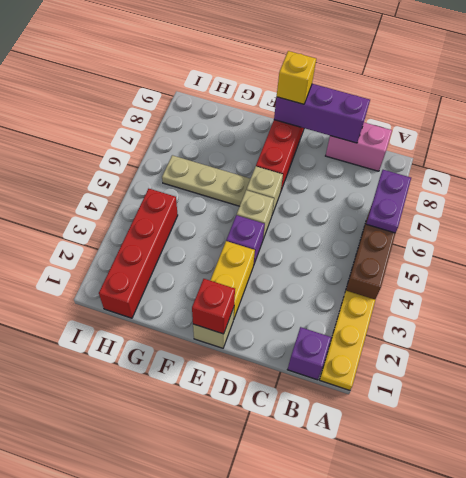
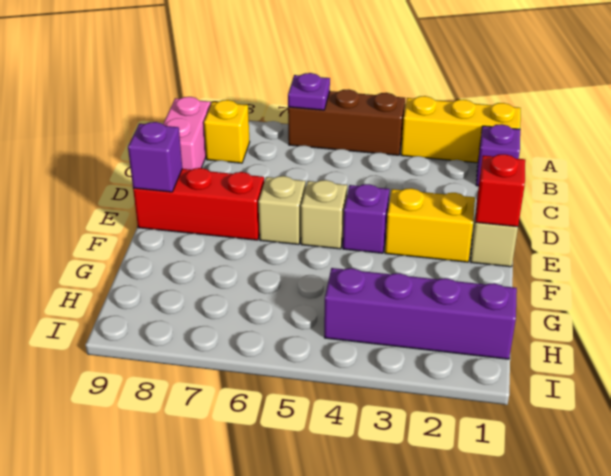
yellow plate A1:A3 level 1 -> yellow brick A1:A3 level 1
purple plate A6:A7 level 2 -> purple plate A6 level 2
purple brick C9:E9 level 2 -> purple brick E9 level 2
yellow brick E9 level 3 -> yellow brick B8 level 1
tan plate F6:H6 level 1 -> none
red brick H1:H4 level 1 -> purple brick H1:H4 level 1

